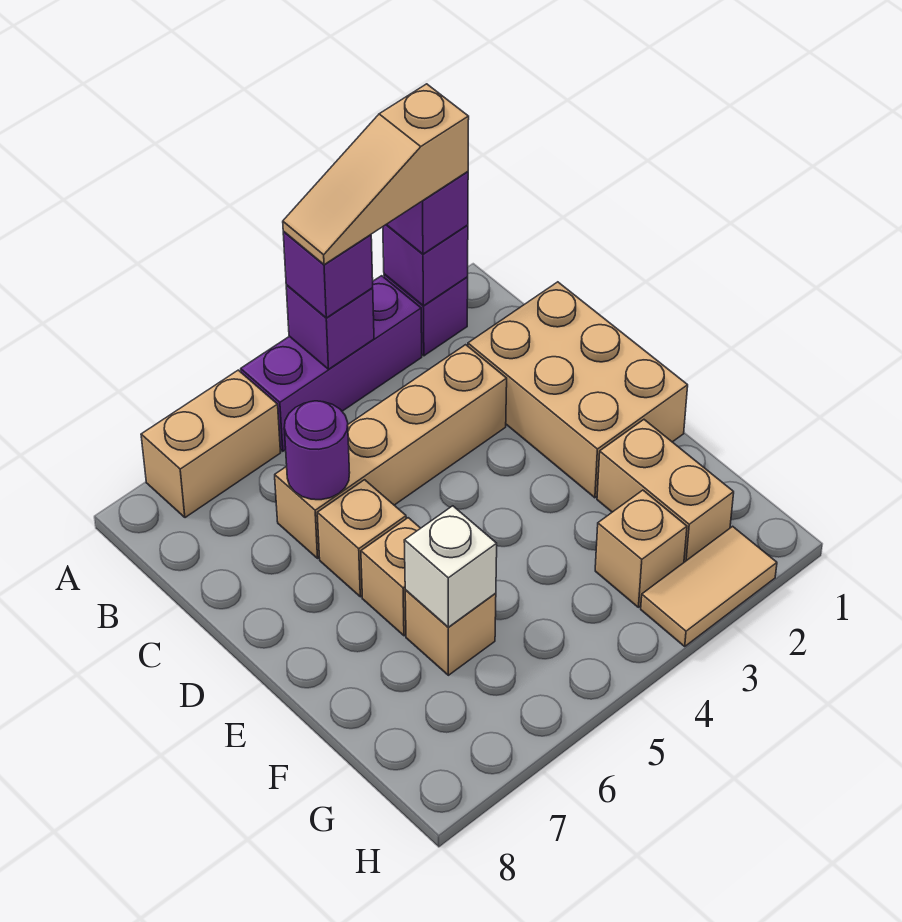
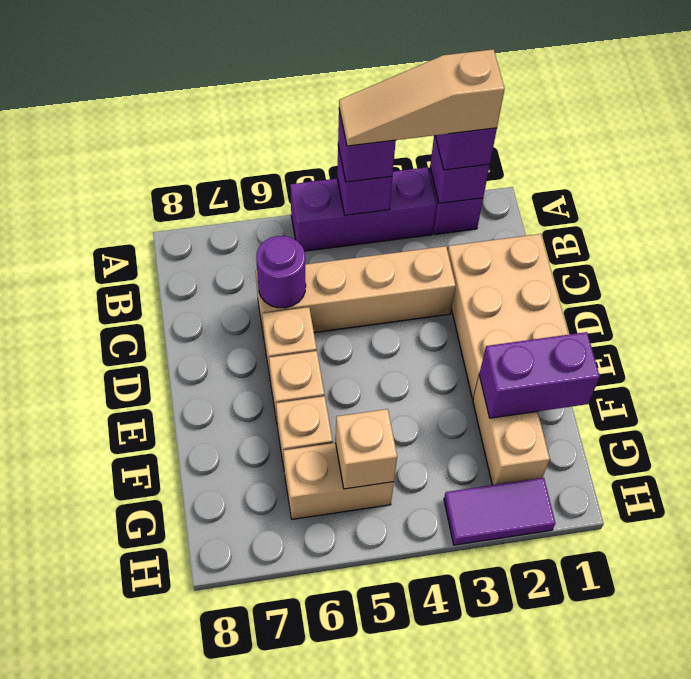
tan brick A6:A7 level 1 -> tan brick G5:G6 level 1
none -> purple brick F1:F2 level 2
white brick F6 level 2 -> none
tan brick G3 level 1 -> tan brick G5 level 2
tan tile H2:H3 level 1 -> purple tile H2:H3 level 1

